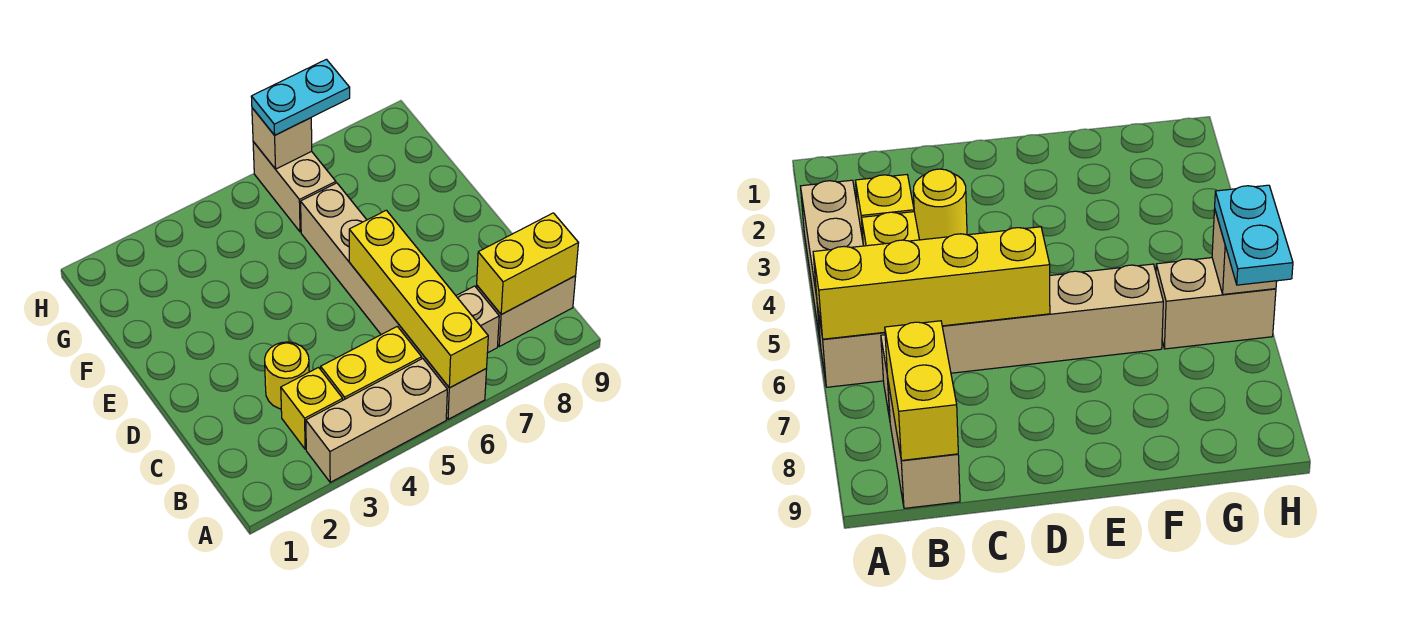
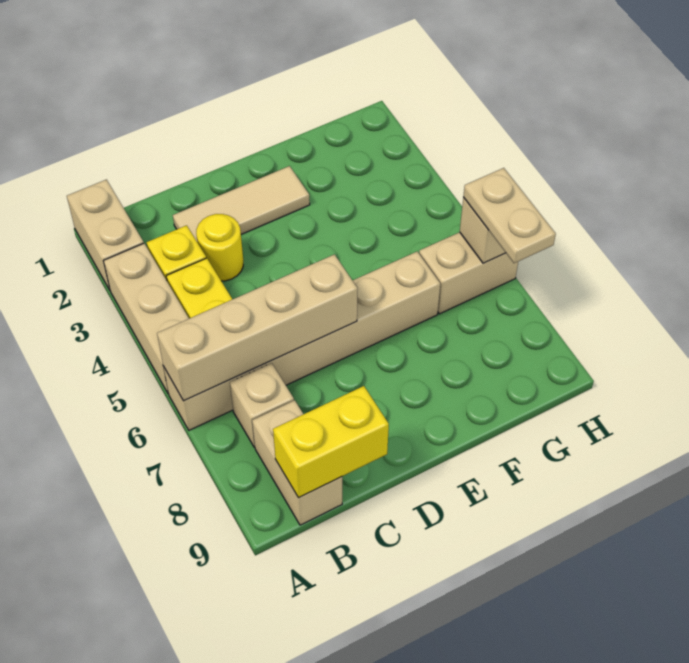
none -> tan brick A1:A2 level 1
yellow brick A6:D6 level 2 -> tan brick A6:D6 level 2
yellow brick B8:B9 level 2 -> yellow brick B9:C9 level 2
none -> tan tile C2:E2 level 1
cyan plate H6:H7 level 3 -> tan plate H6:H7 level 3

